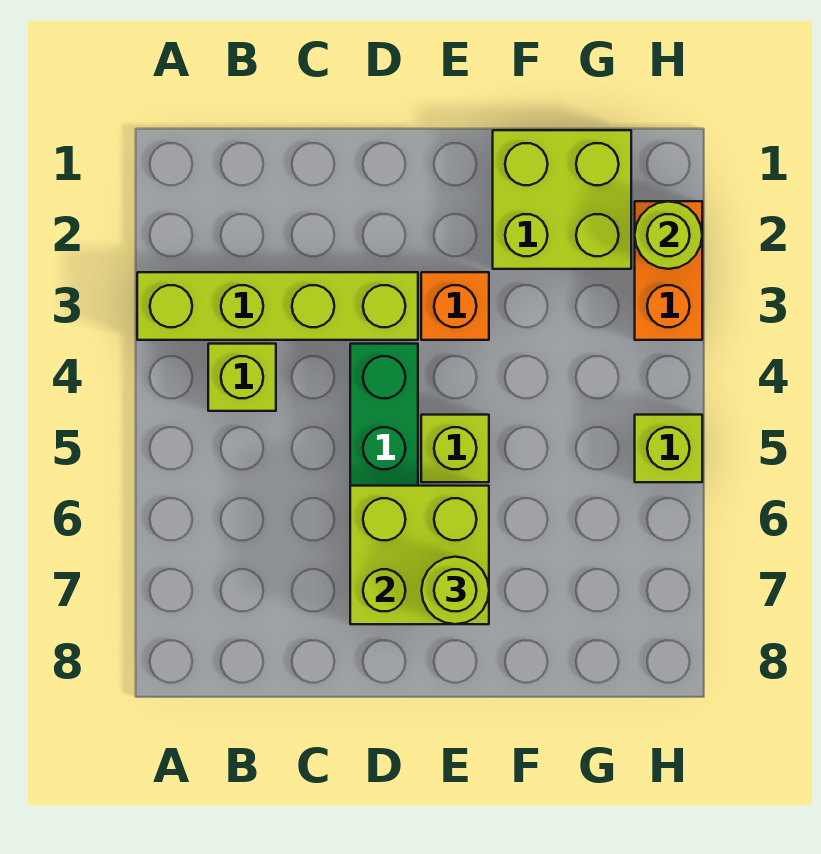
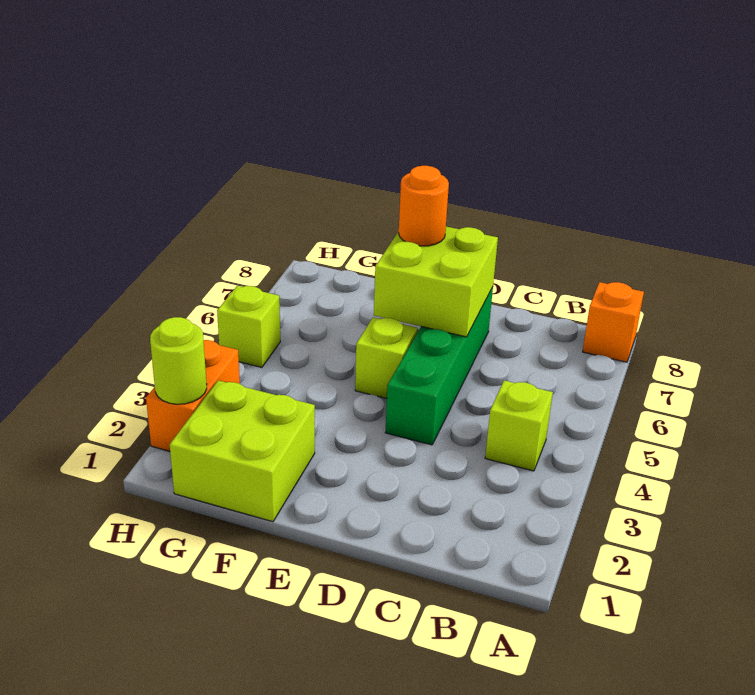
lime brick A3:D3 level 1 -> none
orange brick E3 level 1 -> orange brick A8 level 1
lime round brick E7 level 3 -> orange round brick E7 level 3

